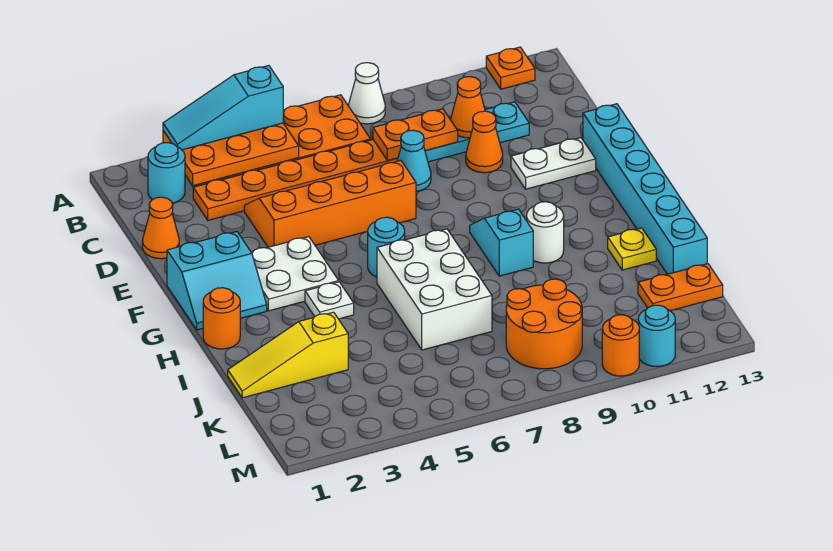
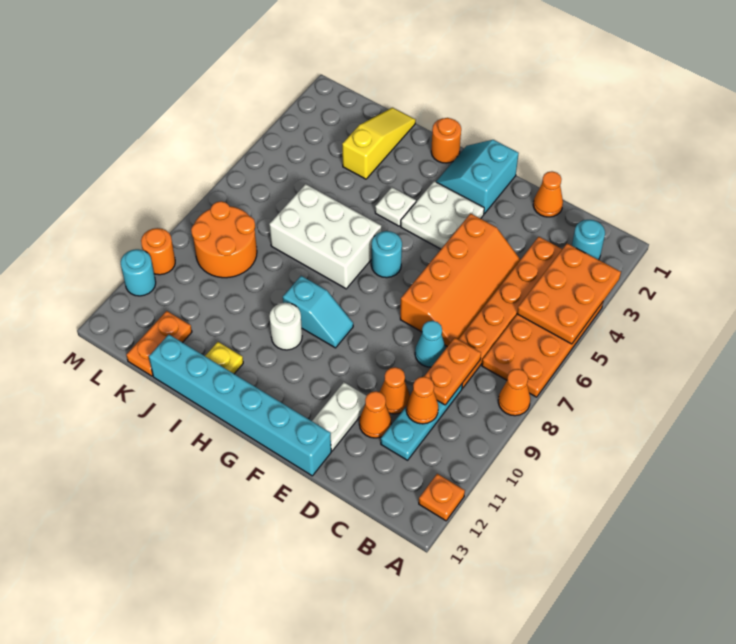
cyan slope A3:A5 level 3 top 5 -> none
white cone A8 level 1 -> orange cone A8 level 1
none -> orange cone D11 level 1

